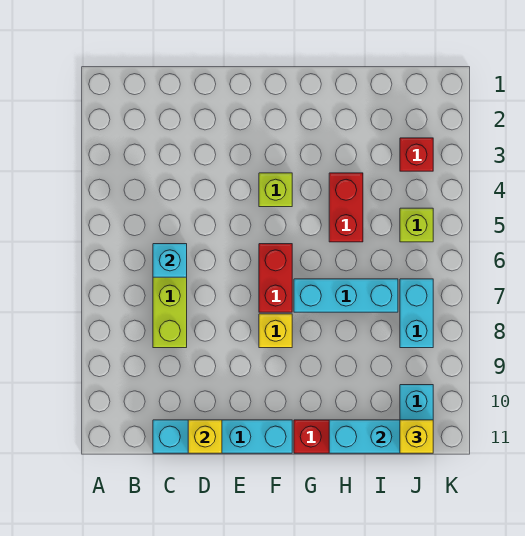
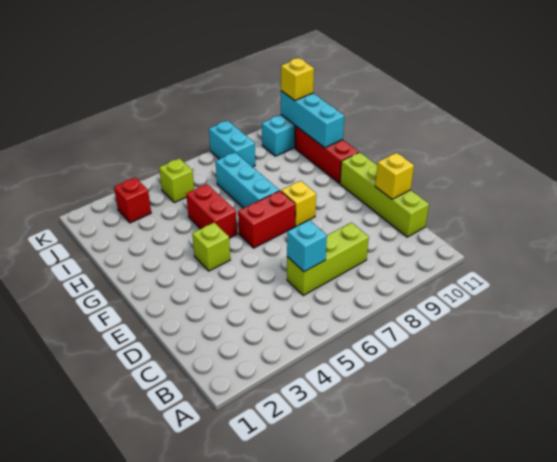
cyan brick C11:F11 level 1 -> lime brick C11:F11 level 1
red brick H4:H5 level 1 -> red brick G5:H5 level 1
cyan brick J7:J8 level 1 -> cyan brick J8:K8 level 1

